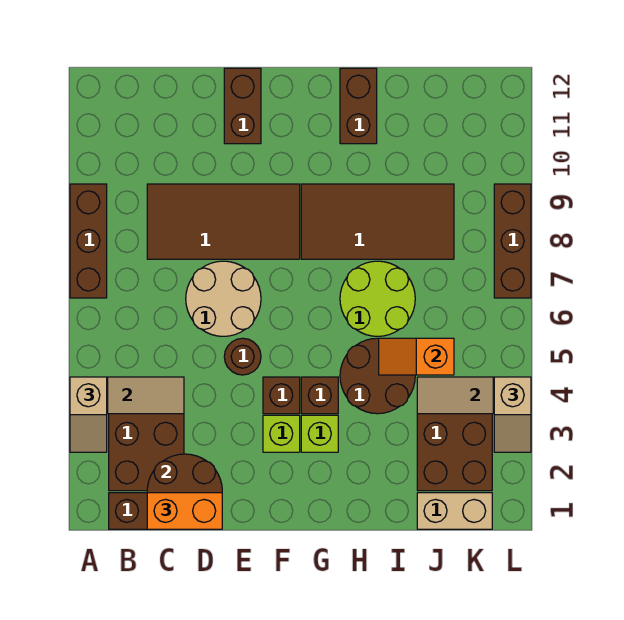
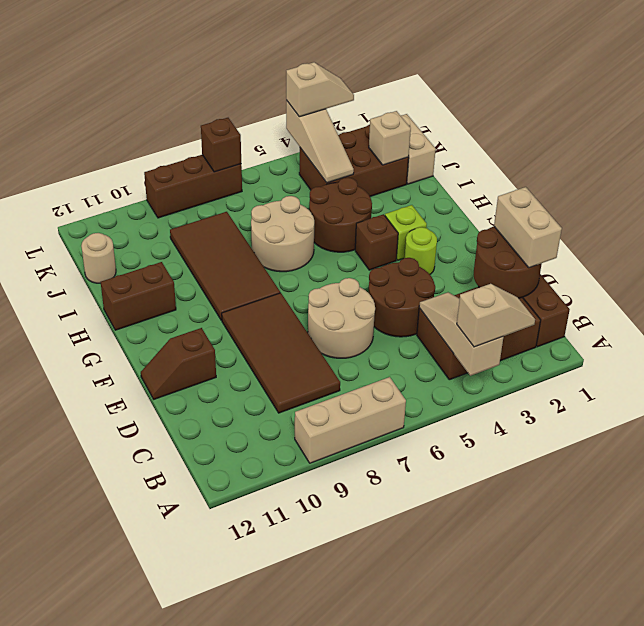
brown brick A7:A9 level 1 -> tan brick A7:A9 level 1
orange brick C1:D1 level 3 -> tan brick C1:D1 level 3
brown round brick E5 level 1 -> brown round brick D4:E5 level 1
brown brick E11:E12 level 1 -> brown slope E11:E12 level 1 top 11
lime brick F3 level 1 -> lime round brick F3 level 1
brown brick F4 level 1 -> brown brick L7 level 2
lime round brick H6:I7 level 1 -> tan round brick H6:I7 level 1
orange slope I5:J5 level 2 top J -> none
none -> tan brick J2 level 2
none -> tan round brick J12 level 1

